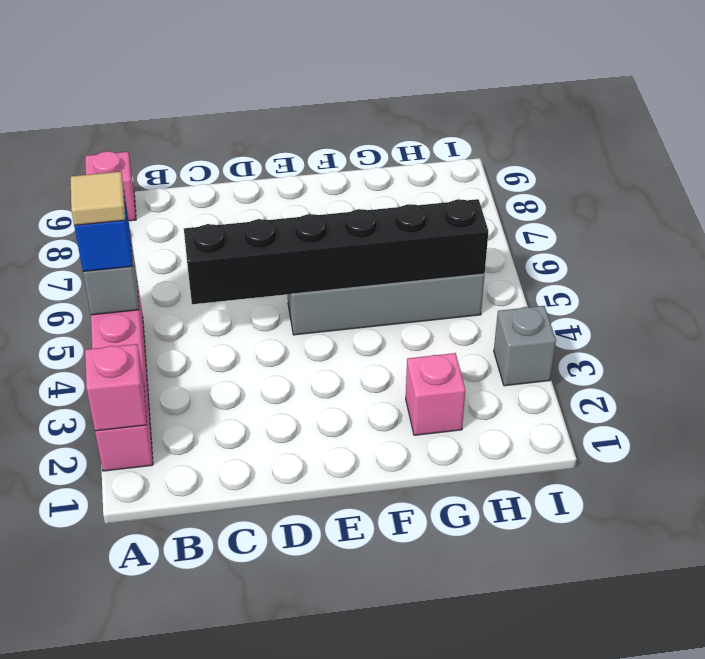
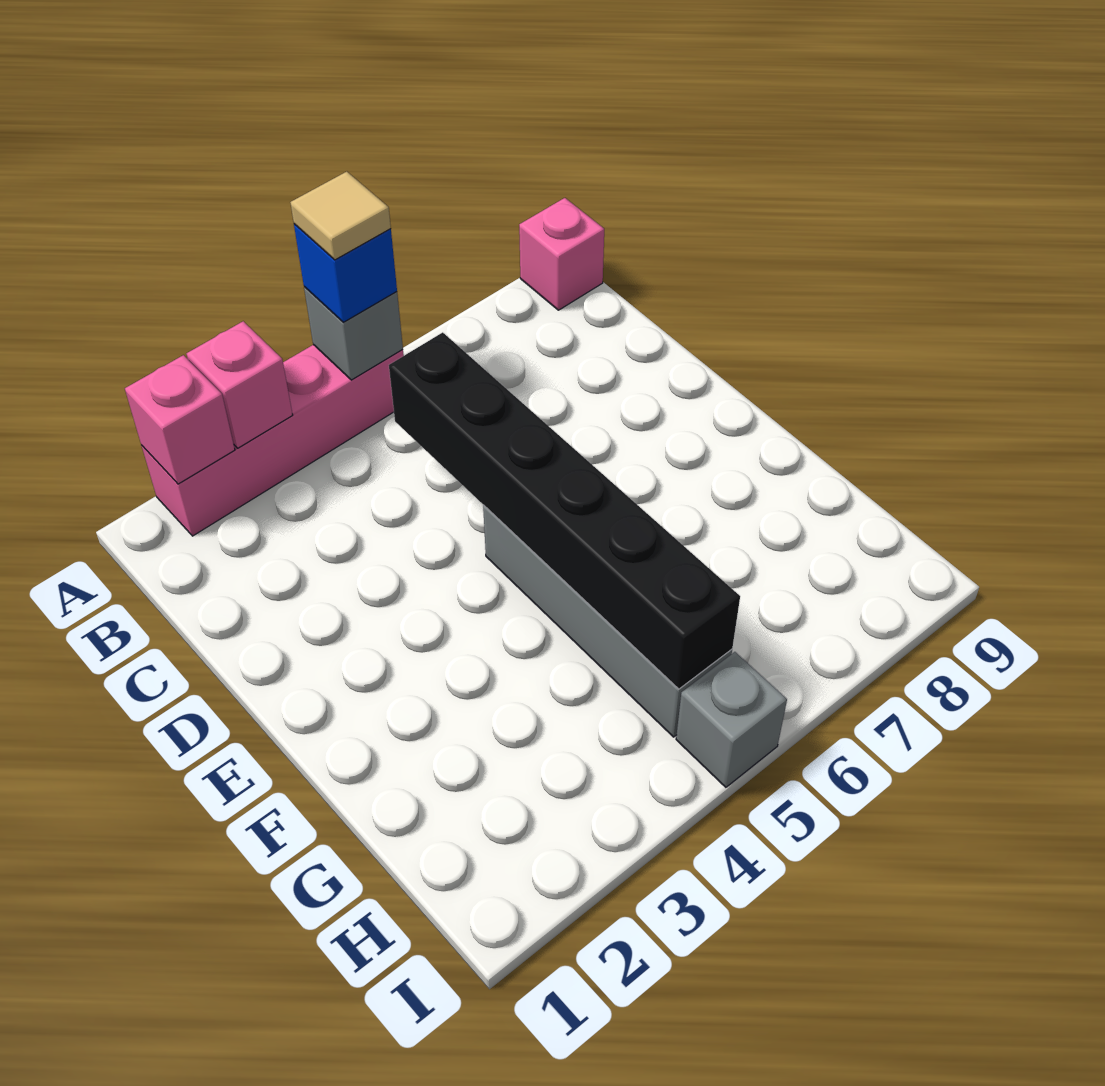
pink brick G2 level 1 -> pink brick A3 level 2
grey brick I3 level 1 -> grey brick I5 level 1

